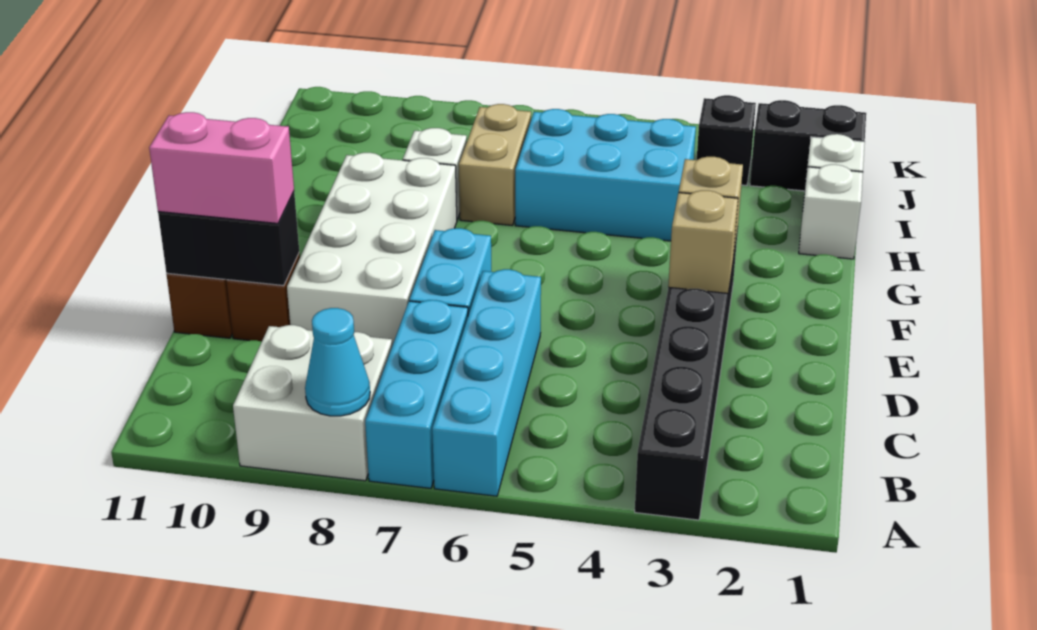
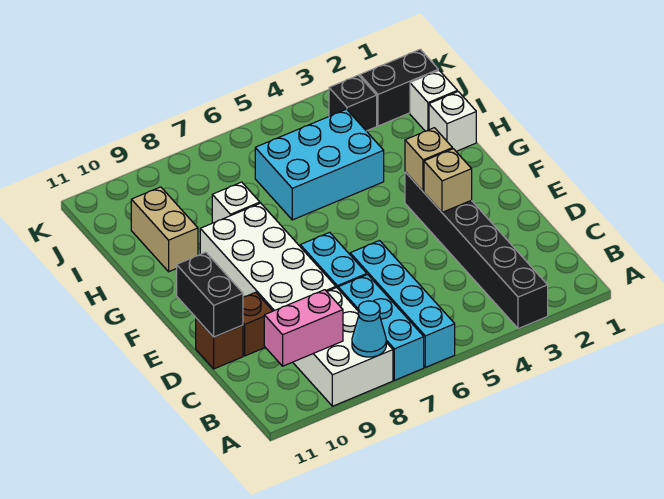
white brick A8:B9 level 1 -> white brick A8:C9 level 1
black brick D10:D11 level 2 -> black brick D11:E11 level 2
pink brick D10:D11 level 3 -> pink brick B9:B10 level 2
tan brick H7:I7 level 1 -> tan brick H10:I10 level 1

